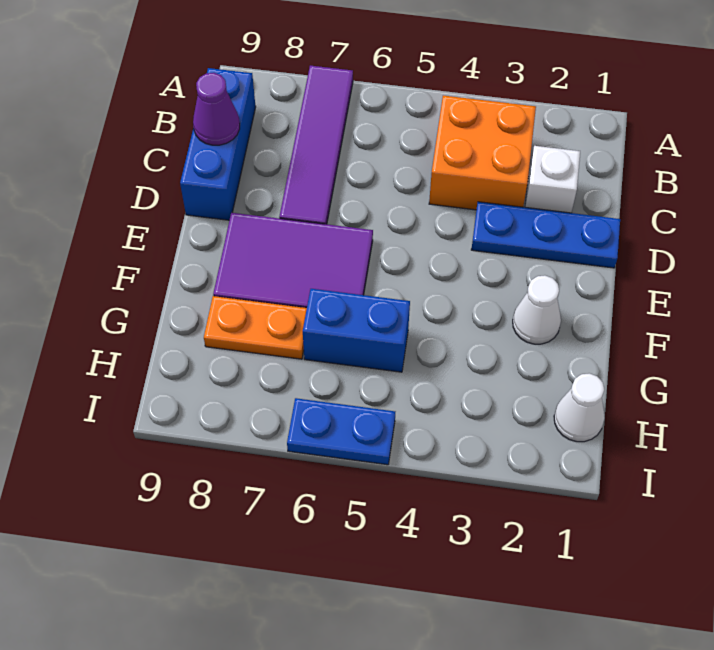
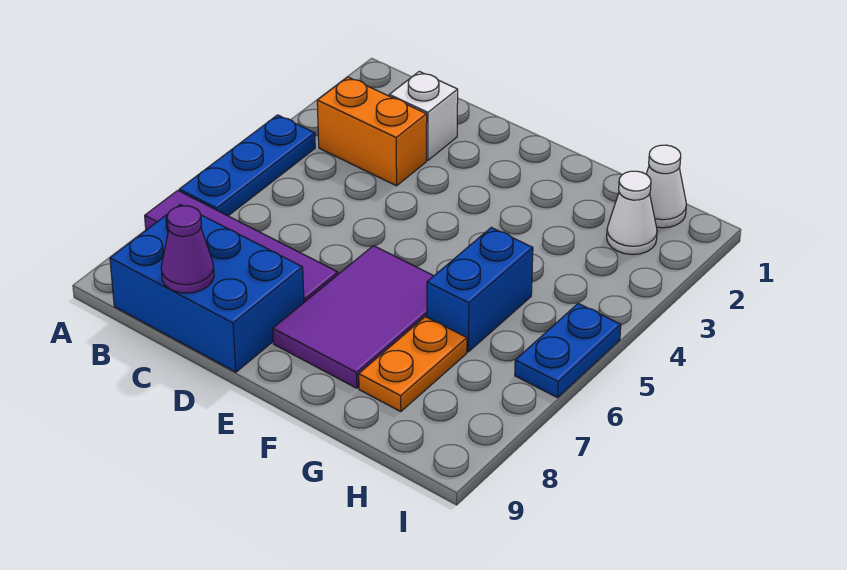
orange brick B3:C4 level 1 -> orange brick B3:C3 level 1
blue brick B9:D9 level 1 -> blue brick B8:D9 level 1
blue plate D1:D3 level 1 -> blue plate A4:A6 level 1
white cone F2 level 1 -> white cone H2 level 1

